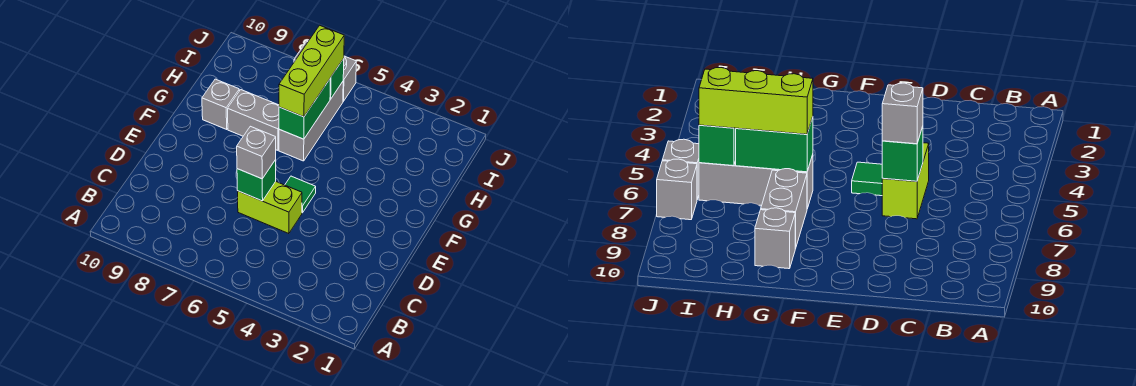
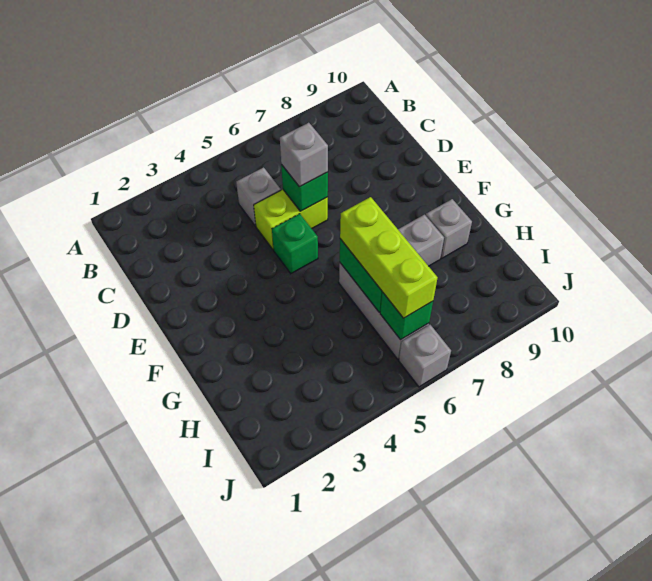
green tile E5 level 1 -> green brick E5 level 1
grey brick J7 level 1 -> grey brick C5 level 1

